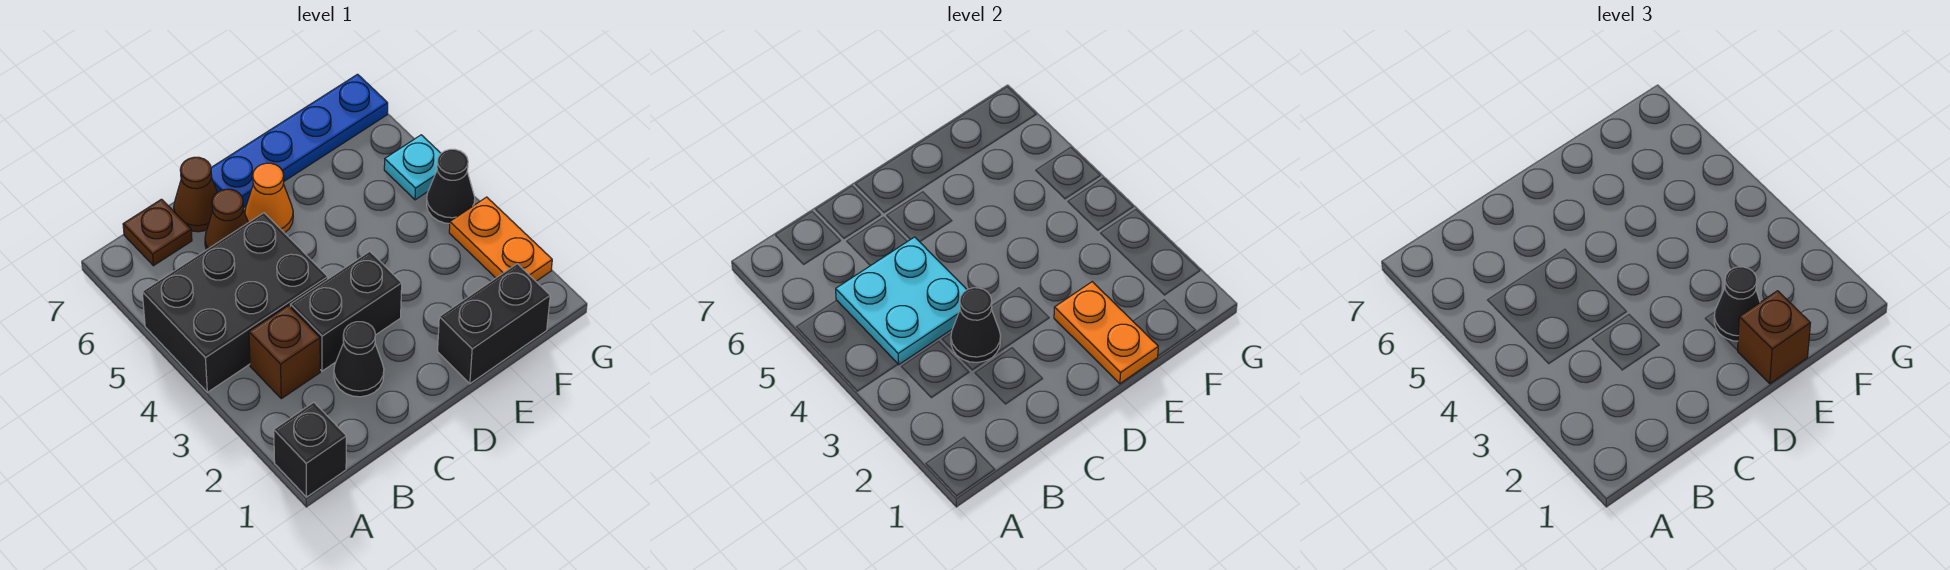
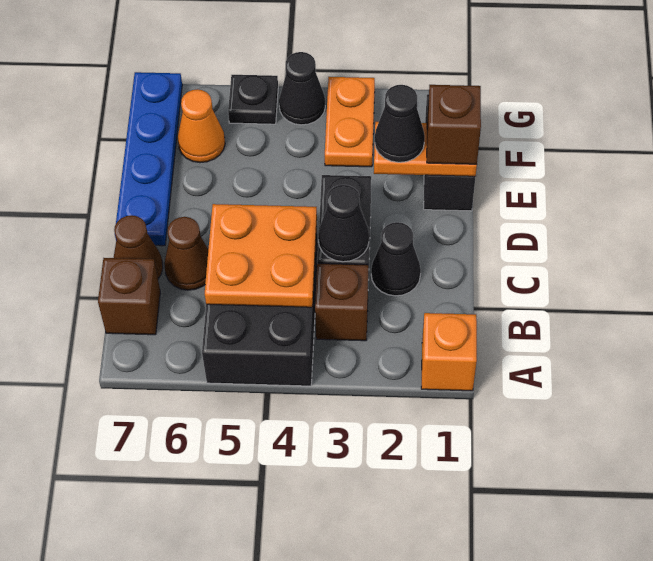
black brick A1 level 1 -> orange brick A1 level 1
cyan plate B4:C5 level 2 -> orange plate B4:C5 level 2
brown plate B7 level 1 -> brown brick B7 level 1
orange cone D6 level 1 -> orange cone F6 level 1
orange plate G2:G3 level 1 -> orange plate F3:G3 level 1
cyan plate G5 level 1 -> black plate G5 level 1

